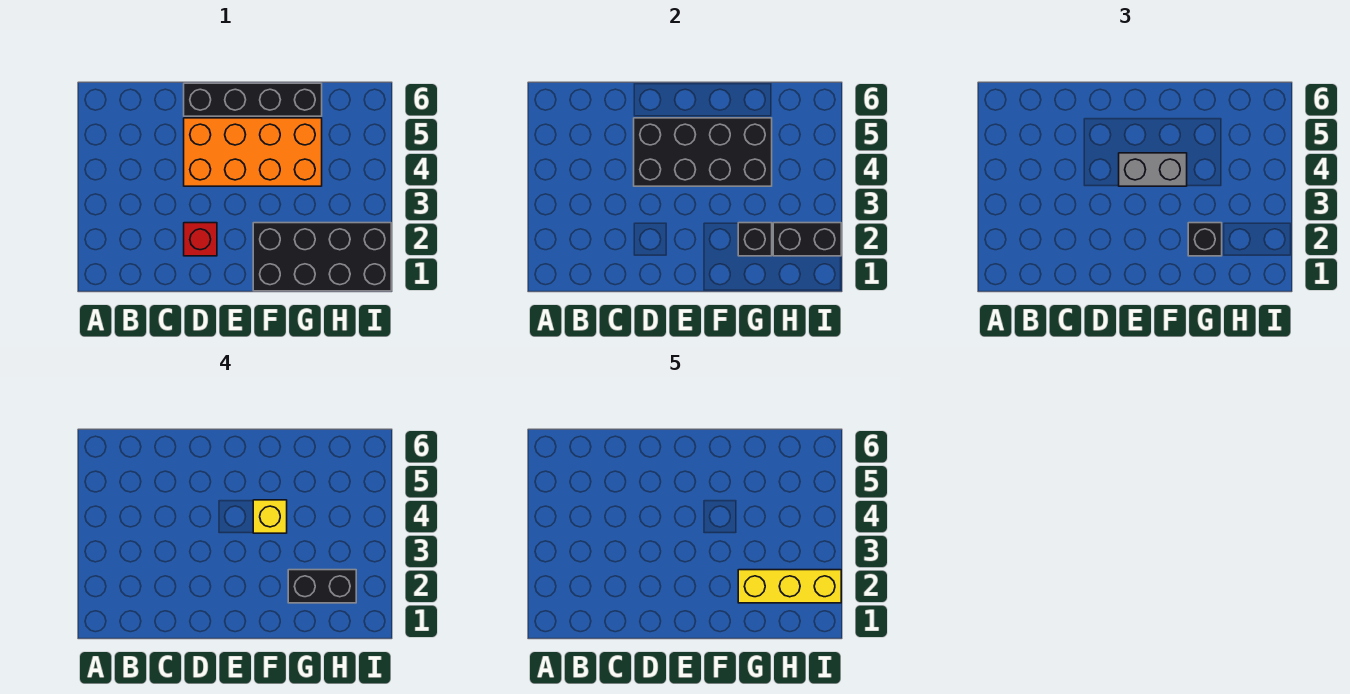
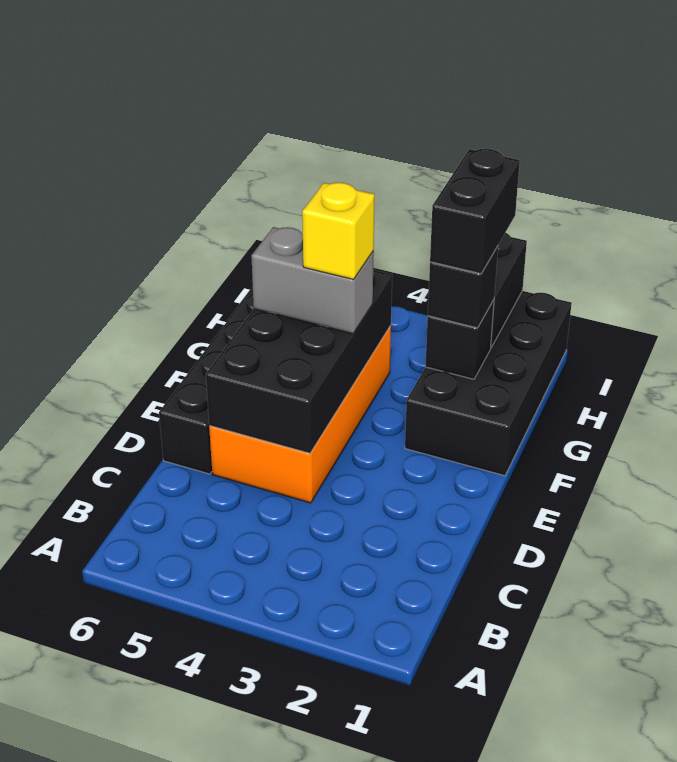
red brick D2 level 1 -> none
grey brick E4:F4 level 3 -> grey brick F4:F5 level 3
yellow brick G2:I2 level 5 -> none

